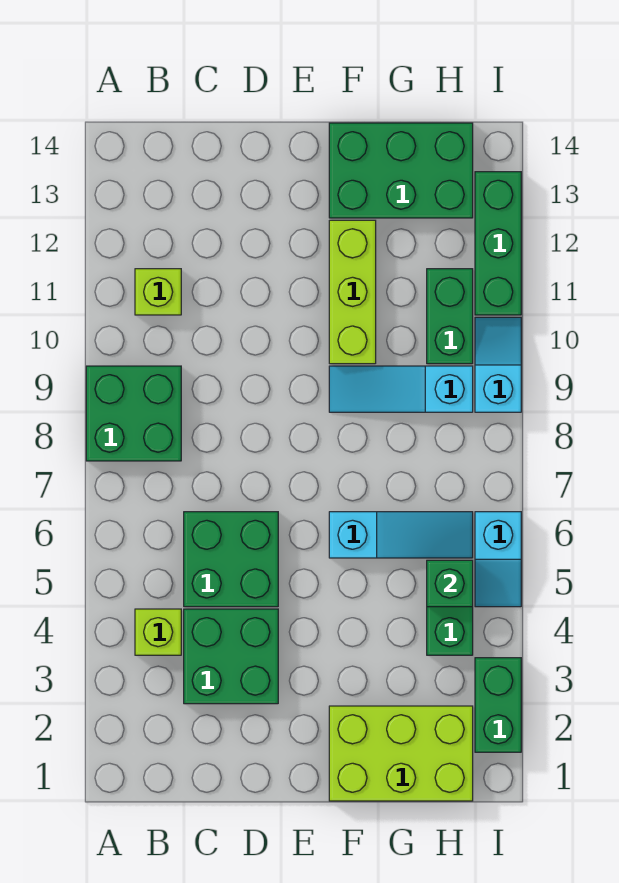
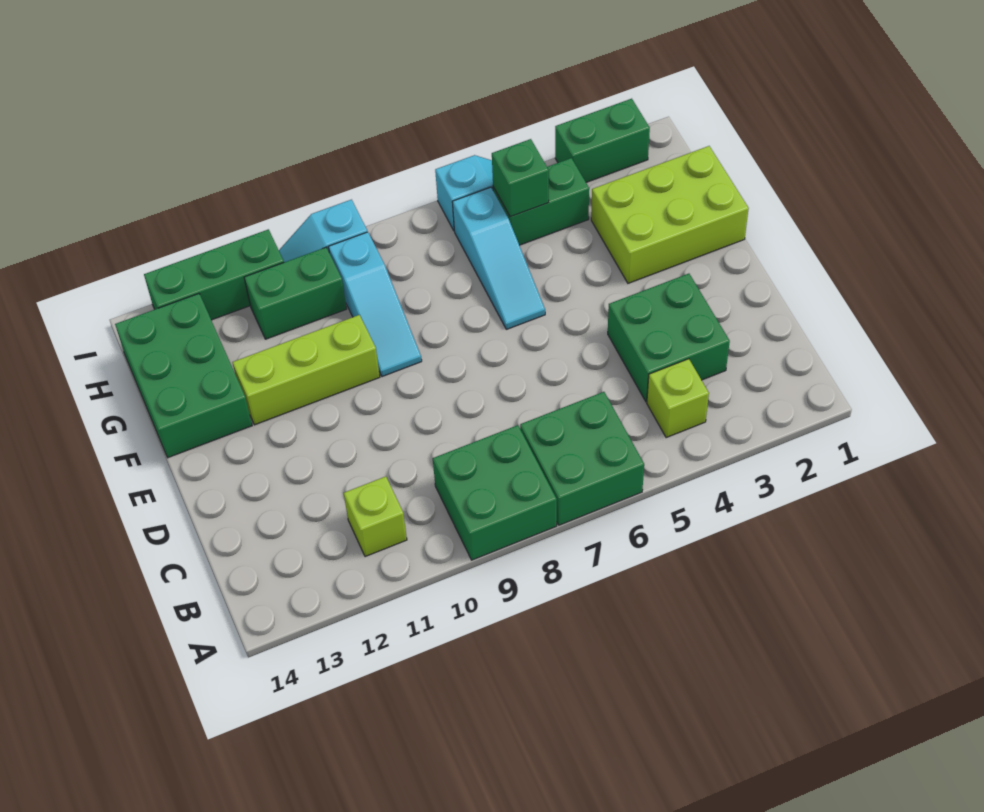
green brick C5:D6 level 1 -> green brick A6:B7 level 1
lime brick F1:H2 level 1 -> lime brick F1:G3 level 1
cyan slope F6:H6 level 1 top F -> cyan slope F6:H6 level 1 top H

